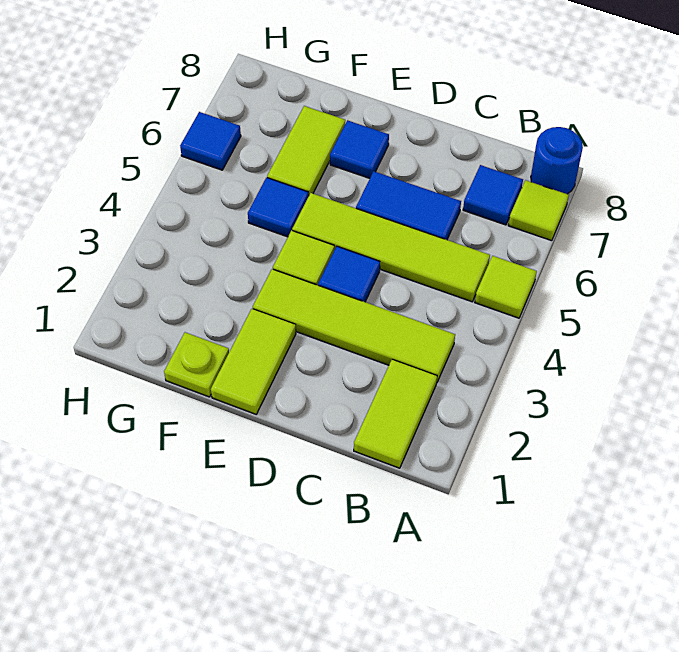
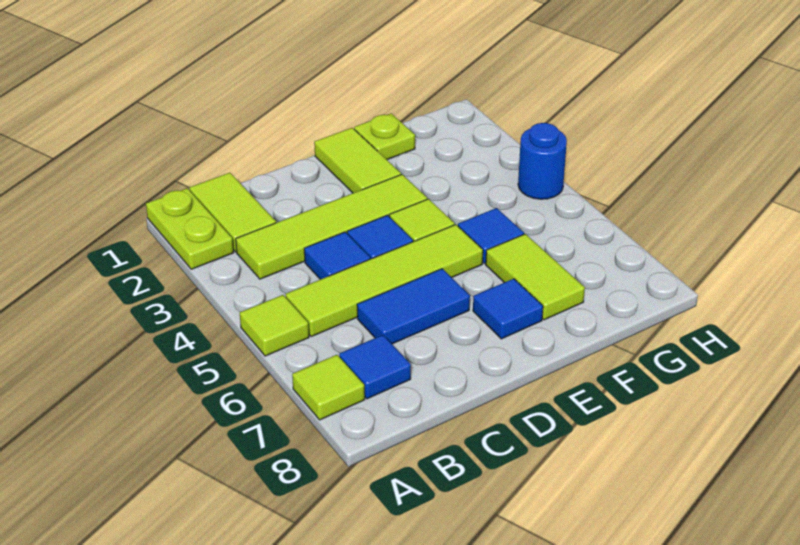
none -> lime plate A1:A2 level 1
blue round brick A8 level 1 -> blue round brick H4 level 1
blue tile H6 level 1 -> blue tile C4 level 1

